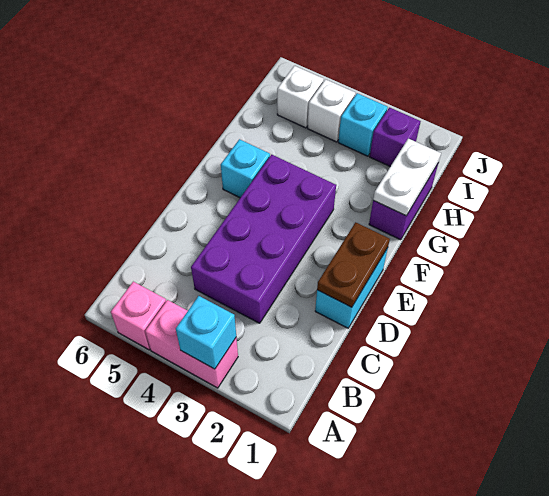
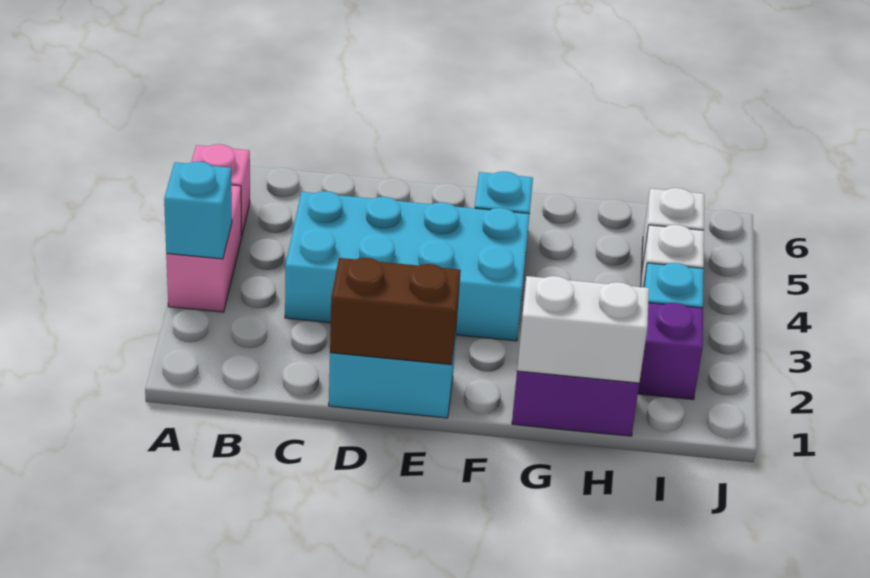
purple brick C3:F4 level 1 -> cyan brick C3:F4 level 1
brown plate D1:E1 level 2 -> brown brick D1:E1 level 2
white plate G1:H1 level 2 -> white brick G1:H1 level 2

